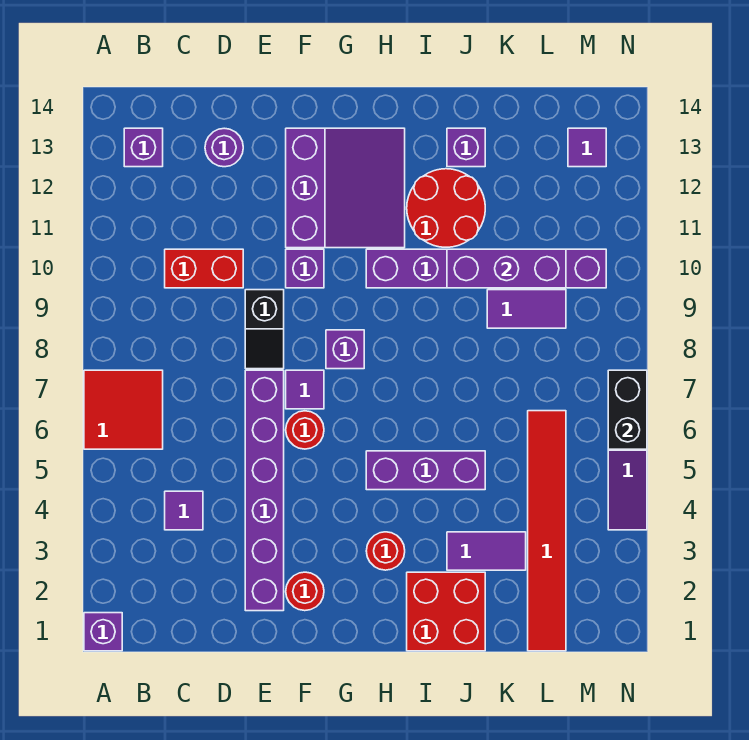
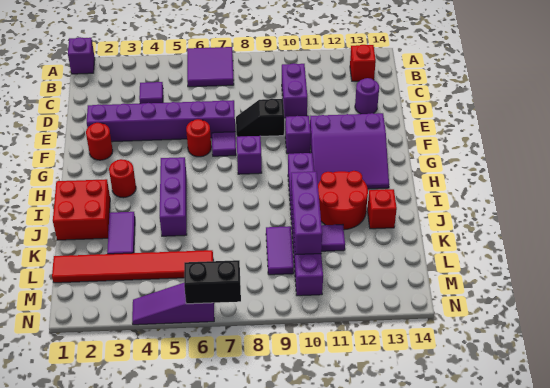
red tile A6:B7 level 1 -> purple tile A6:B7 level 1
purple brick B13 level 1 -> red brick B13 level 1
red brick C10:D10 level 1 -> purple brick C10:D10 level 1
purple brick J13 level 1 -> red brick J13 level 1
purple tile M13 level 1 -> purple tile K11 level 1

